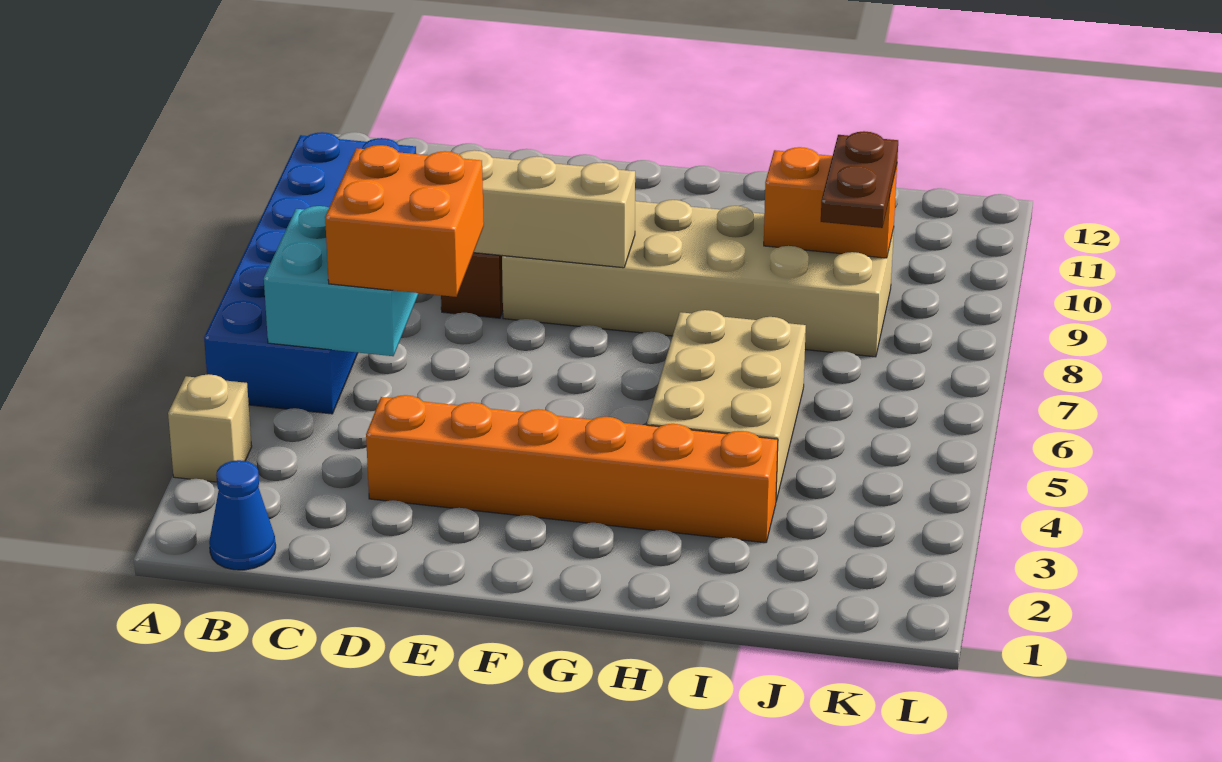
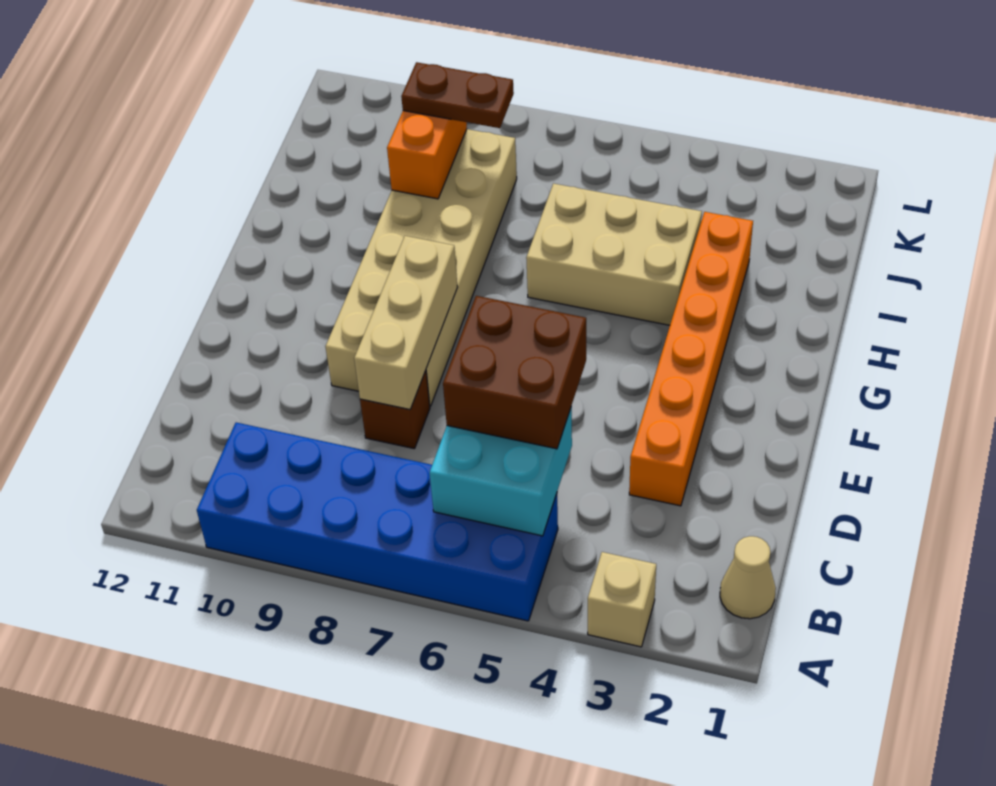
blue cone B1 level 1 -> tan cone B1 level 1
orange brick C5:D6 level 3 -> brown brick C5:D6 level 3

